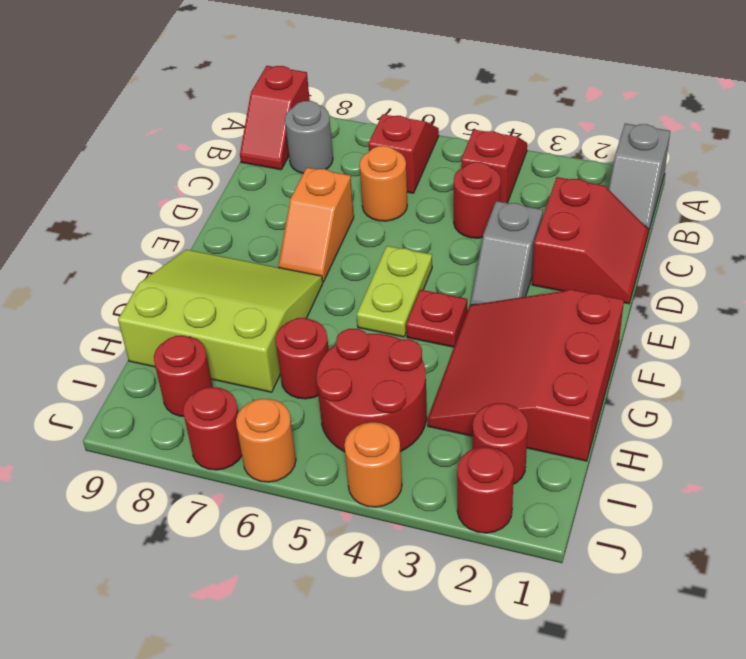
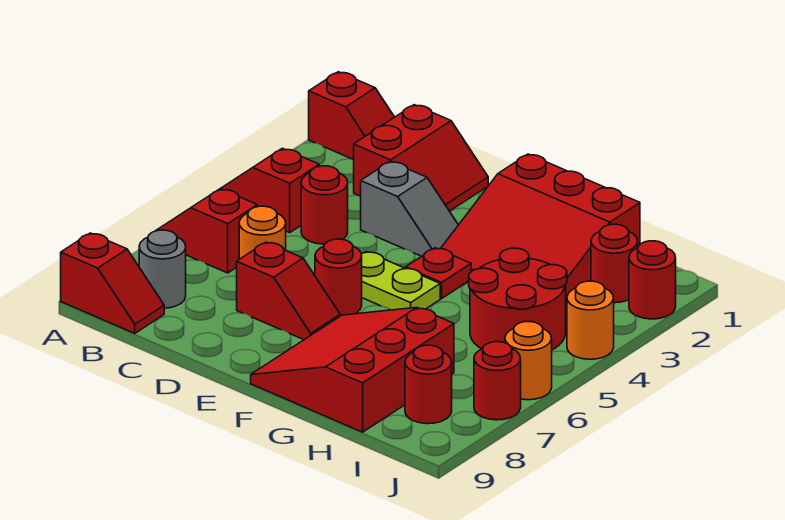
grey slope A1:B1 level 1 top A -> red slope A1:B1 level 1 top A
red slope C1:D2 level 1 top 2 -> red slope C1:D2 level 1 top C
orange slope D7:E7 level 1 top D -> red slope D7:E7 level 1 top D
lime slope F7:H9 level 1 top H -> red slope F7:H9 level 1 top H
red round brick H6 level 1 -> red round brick E6 level 1

